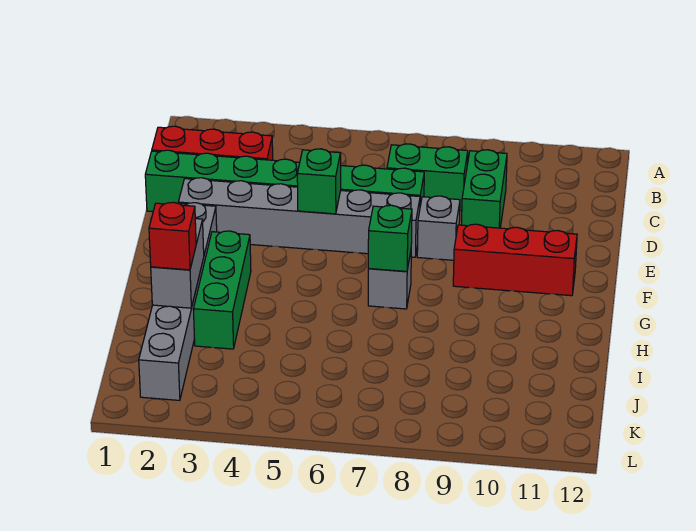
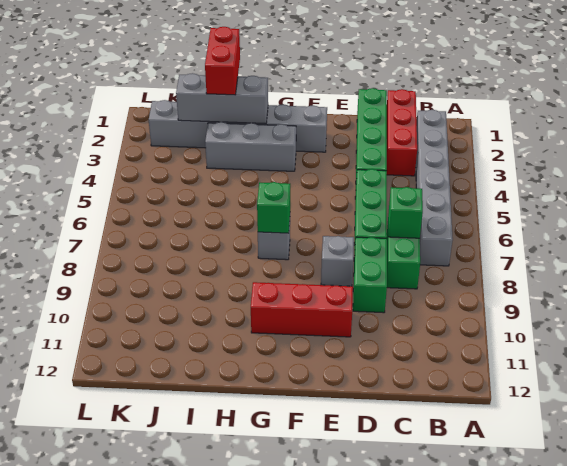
green brick C9:D9 level 1 -> green brick D8:D9 level 1
grey brick E2:E7 level 1 -> grey brick B2:B7 level 1
green brick E5 level 2 -> green brick C7 level 2
red brick F9:F11 level 1 -> red brick E10:G10 level 1
green brick G3:I3 level 1 -> grey brick G3:I3 level 1
grey brick H2:I2 level 2 -> grey brick H2:J2 level 2
red brick I2 level 3 -> red brick I1:I2 level 3

